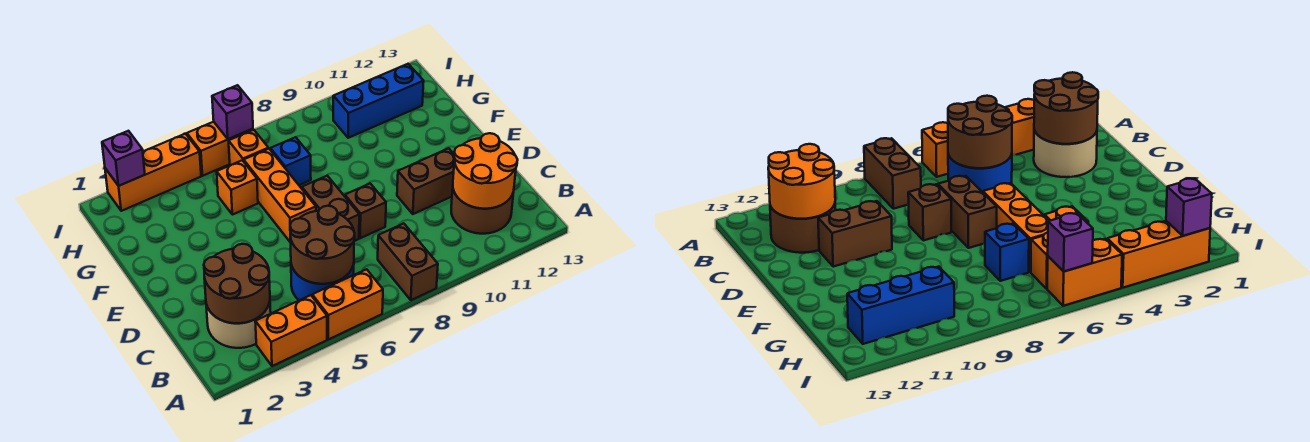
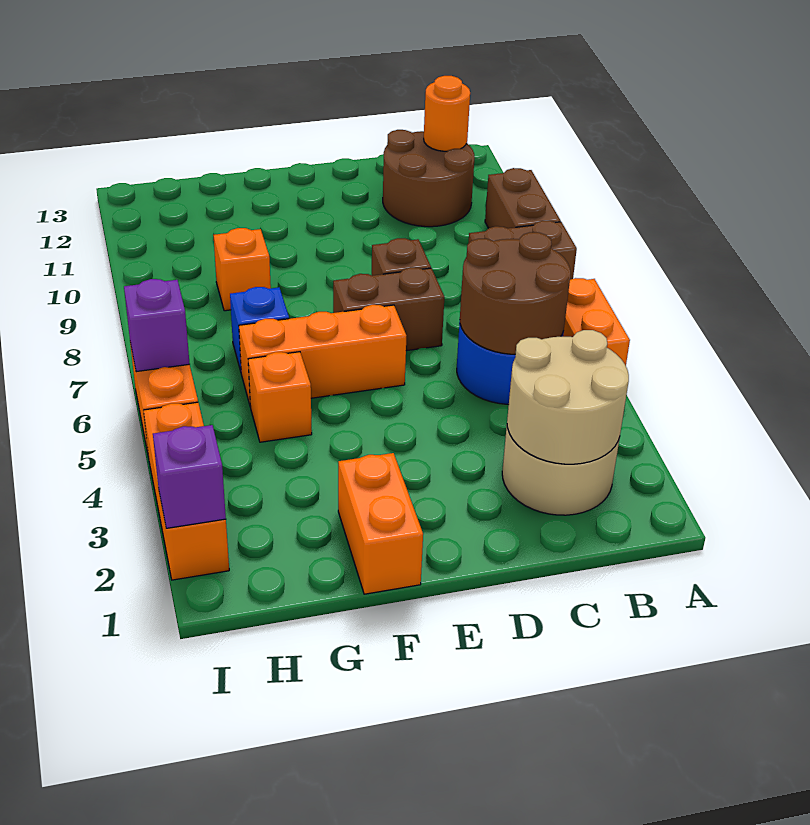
orange brick A3:A4 level 1 -> orange brick F1:F2 level 1
brown round brick B2:C3 level 2 -> tan round brick B2:C3 level 2
orange round brick B11:C12 level 2 -> orange round brick B12 level 2
brown brick D10:D11 level 1 -> brown brick A9:A10 level 1
orange brick H6 level 1 -> orange brick G9 level 1
blue brick H10:H12 level 1 -> none

